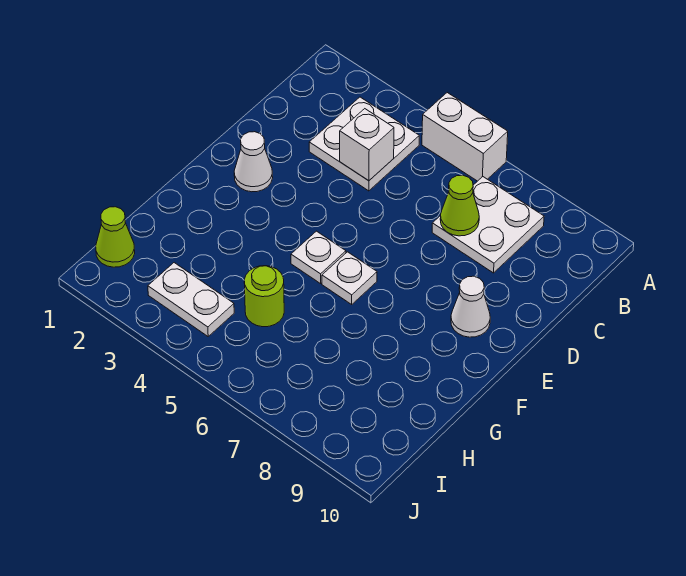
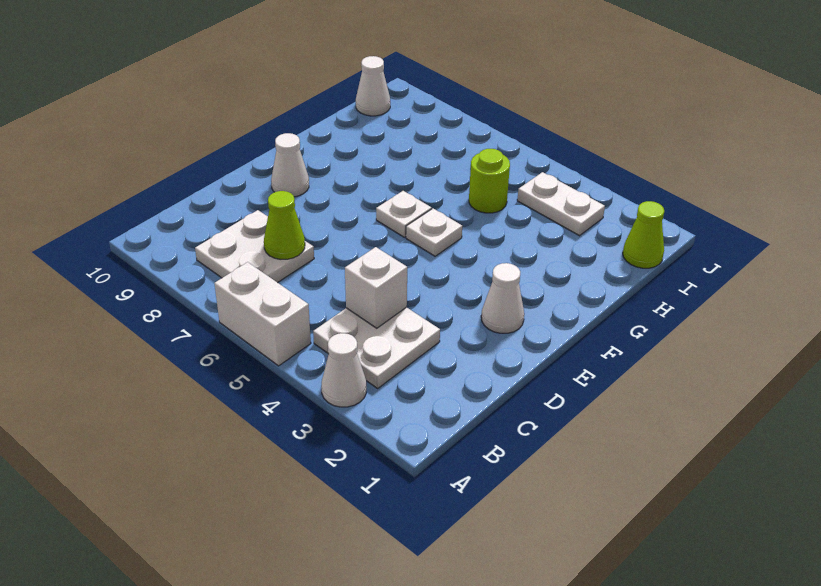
none -> white cone A3 level 1
none -> white cone I10 level 1

